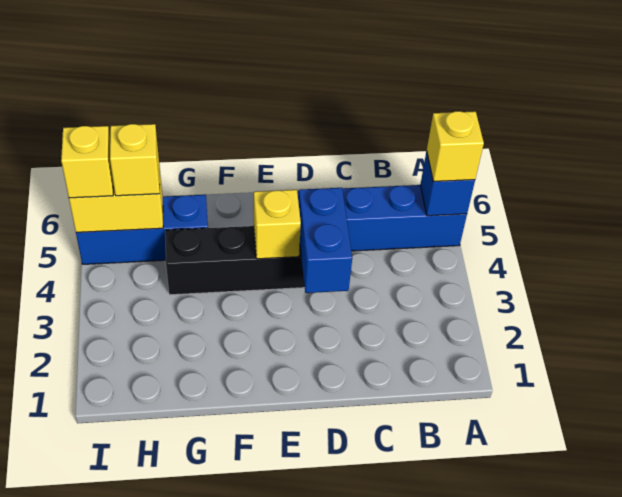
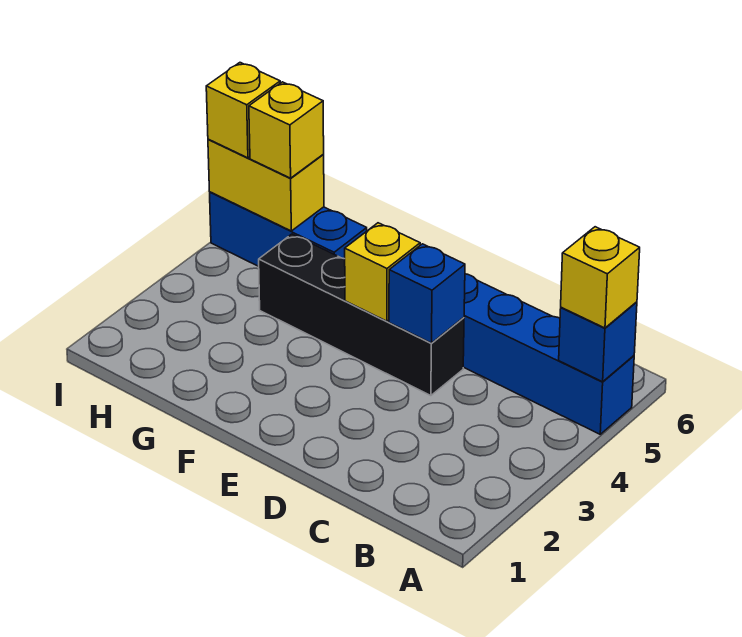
blue brick D3:D4 level 2 -> blue brick D4 level 2

